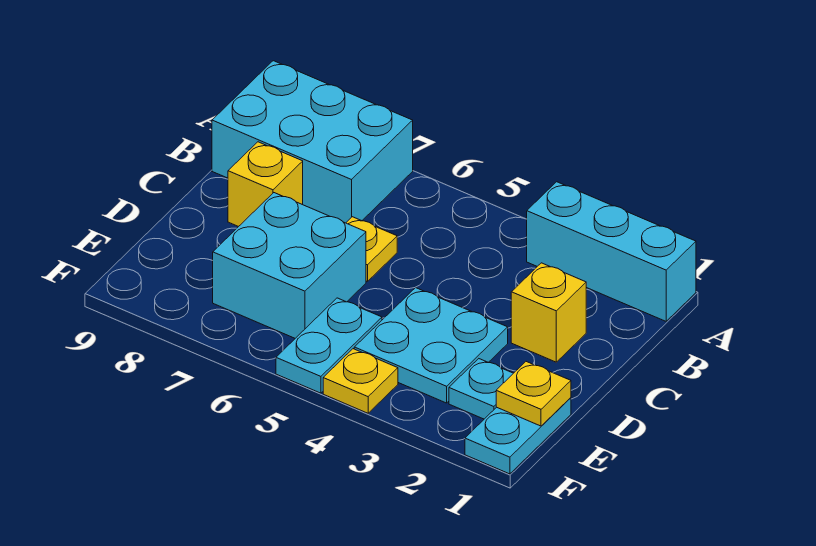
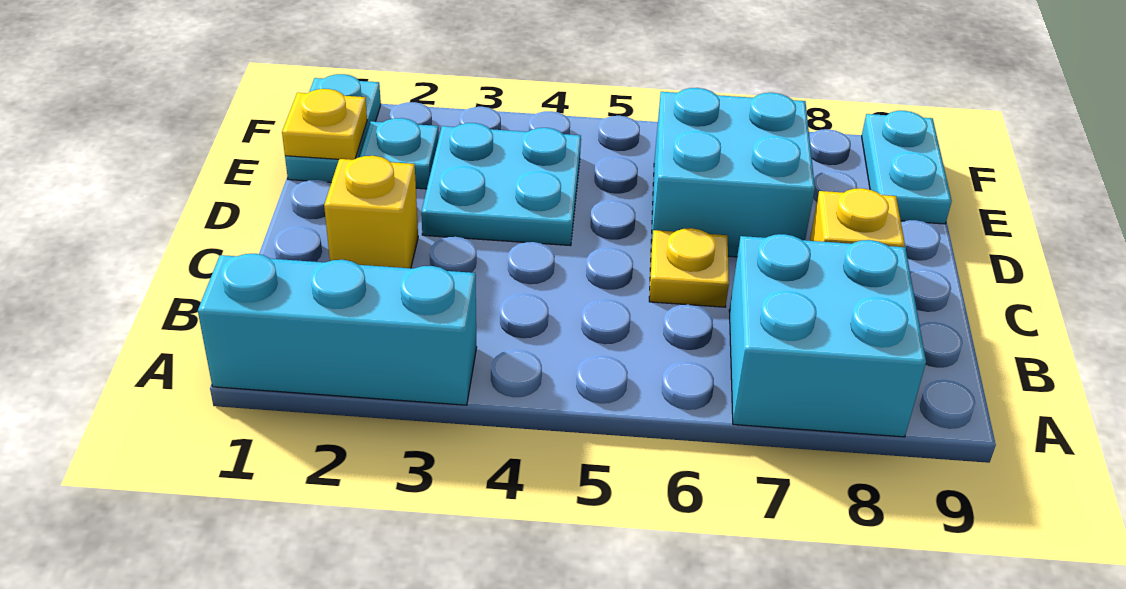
cyan brick A7:B9 level 1 -> cyan brick A7:B8 level 1
cyan plate E5:F5 level 1 -> cyan plate E9:F9 level 1
yellow plate F4 level 1 -> none

